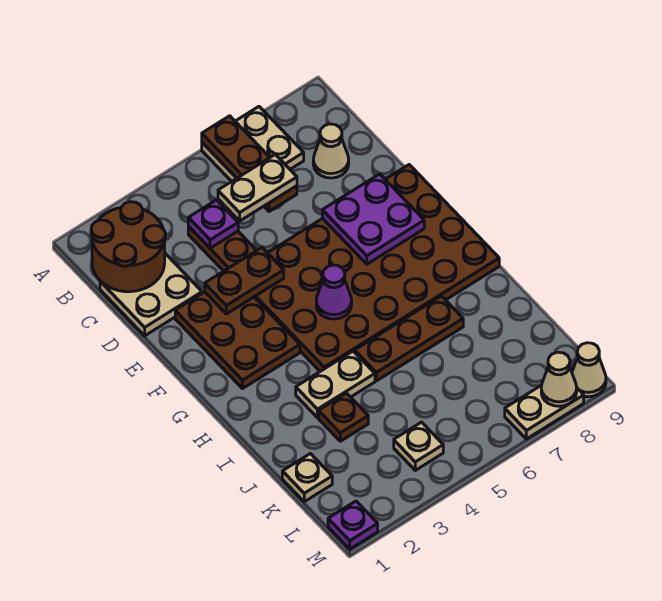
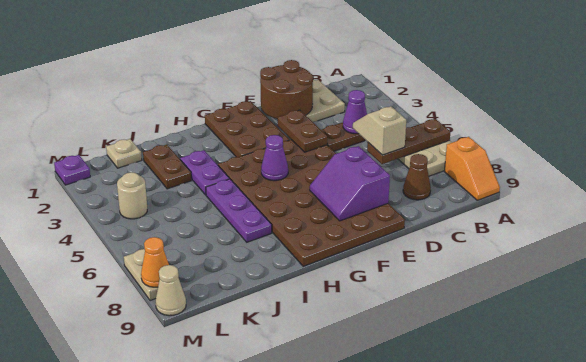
none -> orange slope A8:A9 level 1 top 8
brown round brick B1:C2 level 2 -> brown round brick D1:E2 level 2
purple plate C4 level 2 -> purple cone C4 level 2
tan plate C5:C6 level 3 -> tan slope C5:C6 level 3 top 6
tan cone C8 level 1 -> brown cone C8 level 1
brown plate E2:G3 level 1 -> brown plate F1:G3 level 1
purple plate E7:F8 level 2 -> purple slope E7:F8 level 2 top E
tan plate I3:I4 level 1 -> purple plate I3:I4 level 1
brown plate I5:I7 level 1 -> purple plate I5:I7 level 1
brown plate J3 level 1 -> brown plate J2:J3 level 1
tan plate L4 level 1 -> tan round brick L4 level 1
tan cone M8 level 2 -> orange cone M8 level 2

